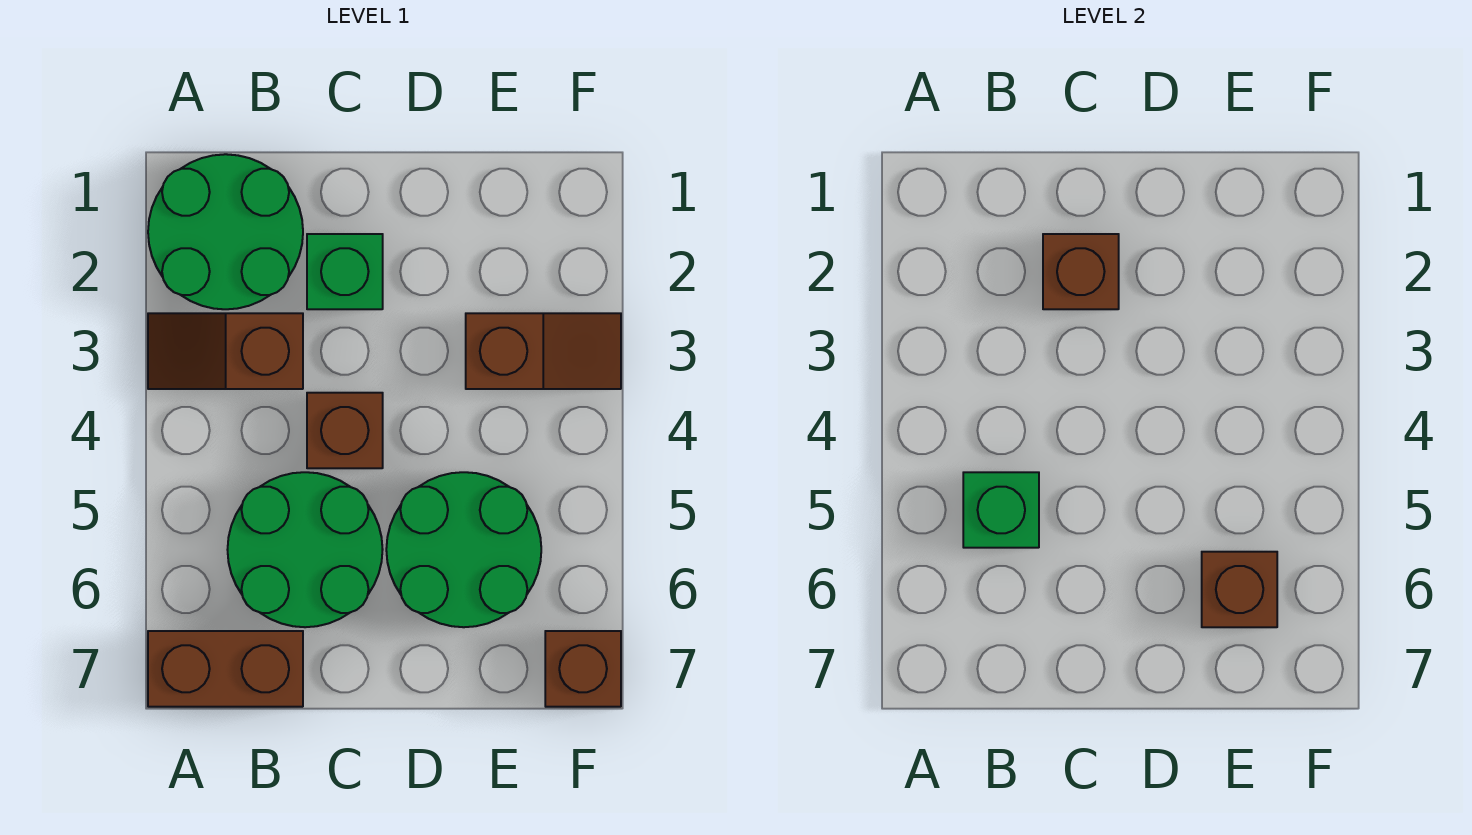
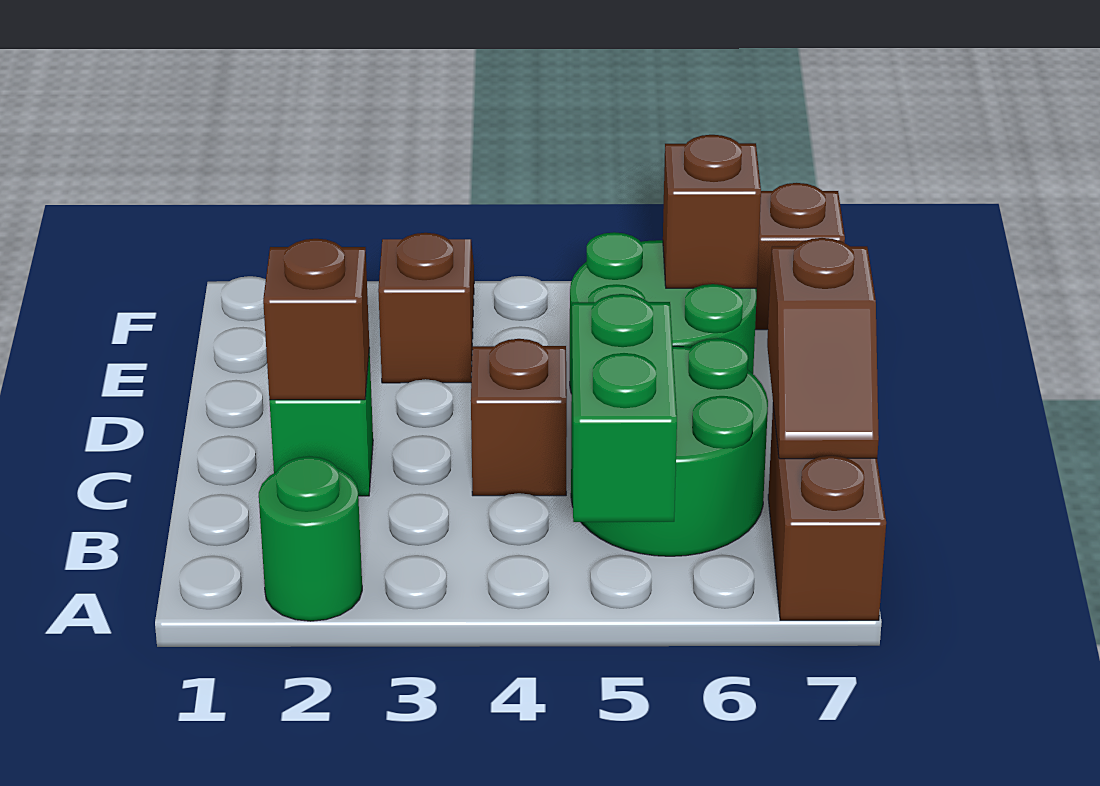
green round brick A1:B2 level 1 -> green round brick A2 level 1
brown slope A3:B3 level 1 top B -> brown slope B7:C7 level 2 top C
green brick B5 level 2 -> green brick A5:B5 level 2

